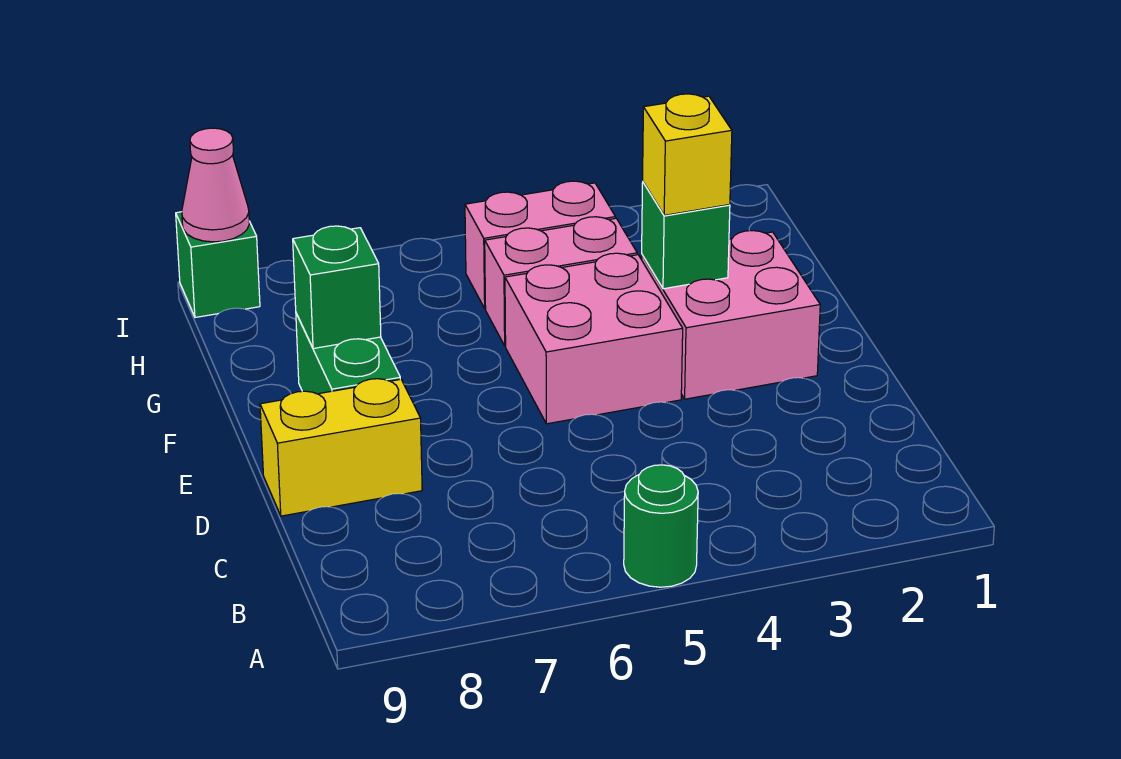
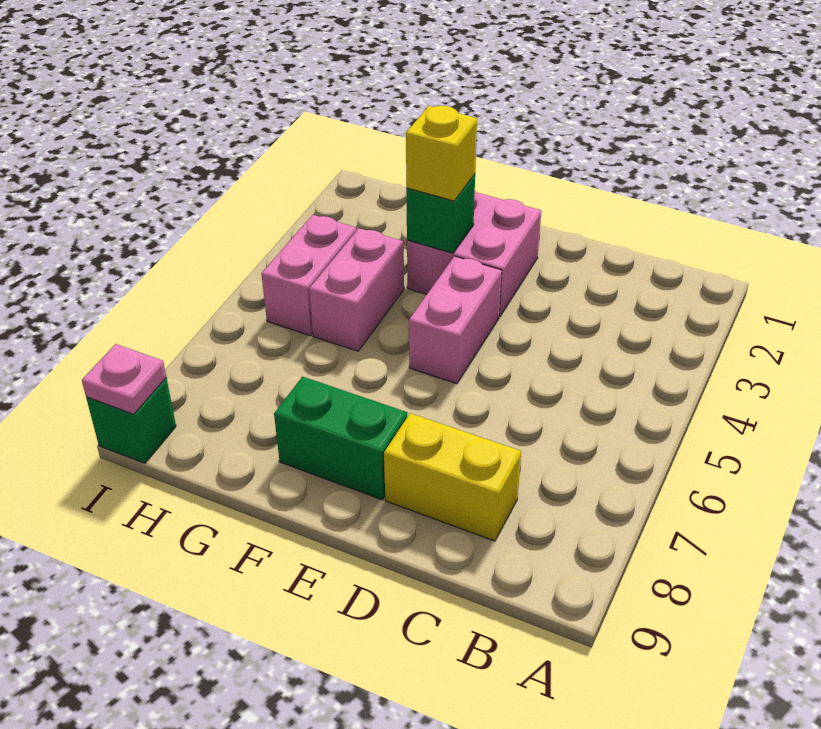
green round brick A5 level 1 -> none
yellow brick D8:D9 level 1 -> yellow brick C8:D8 level 1
pink brick E4:F5 level 1 -> pink brick E4:E5 level 1
green brick F8 level 2 -> none
pink cone I9 level 2 -> pink plate I9 level 2

